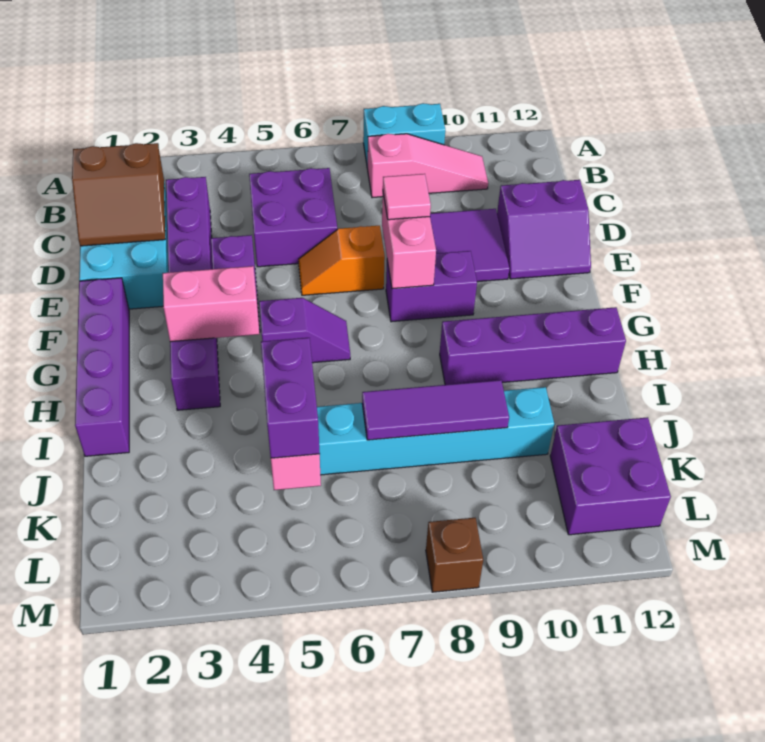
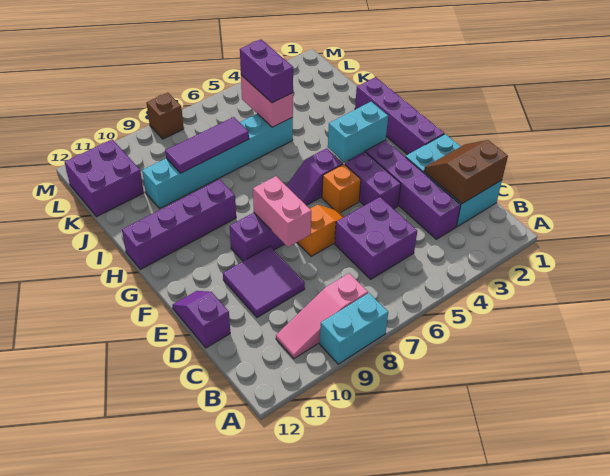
purple slope D11:E12 level 1 top D -> purple slope D12:E12 level 1 top D
pink tile E8 level 3 -> none
none -> orange brick F5 level 1
pink brick G3:G4 level 2 -> cyan brick G3:G4 level 2

